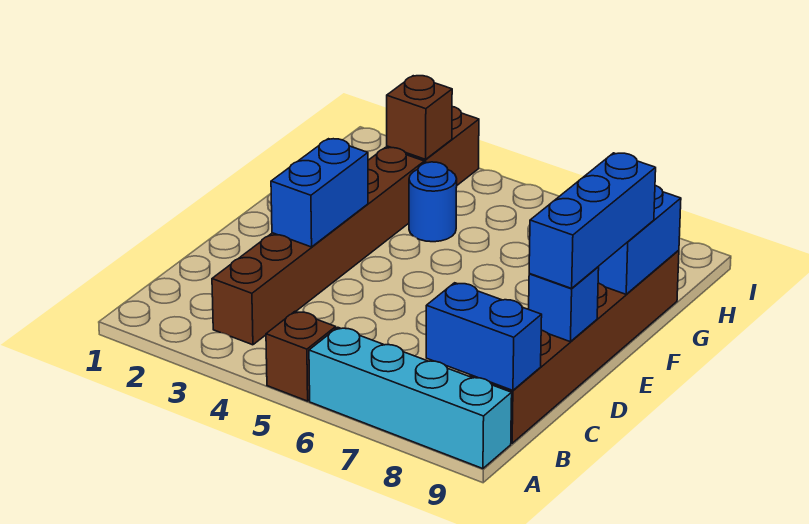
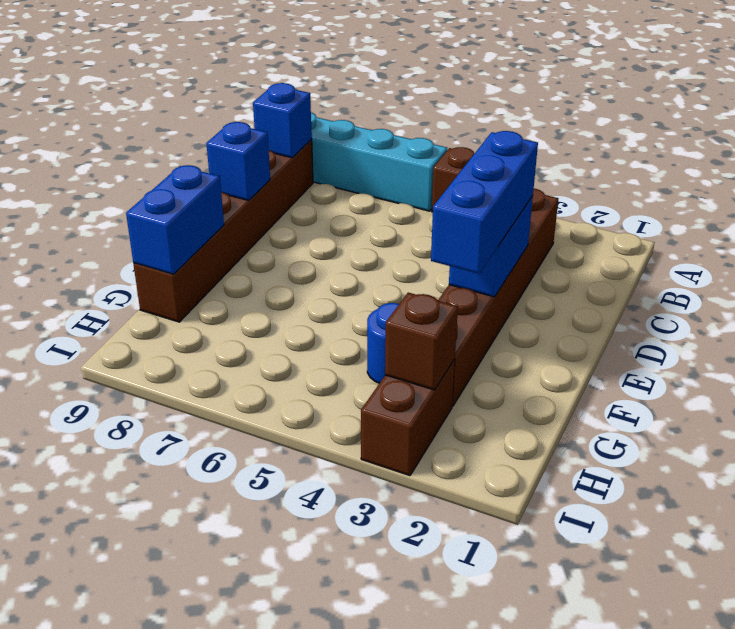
blue brick B8:B9 level 2 -> blue brick B9 level 2
blue brick D9:F9 level 3 -> blue brick D3:F3 level 3

